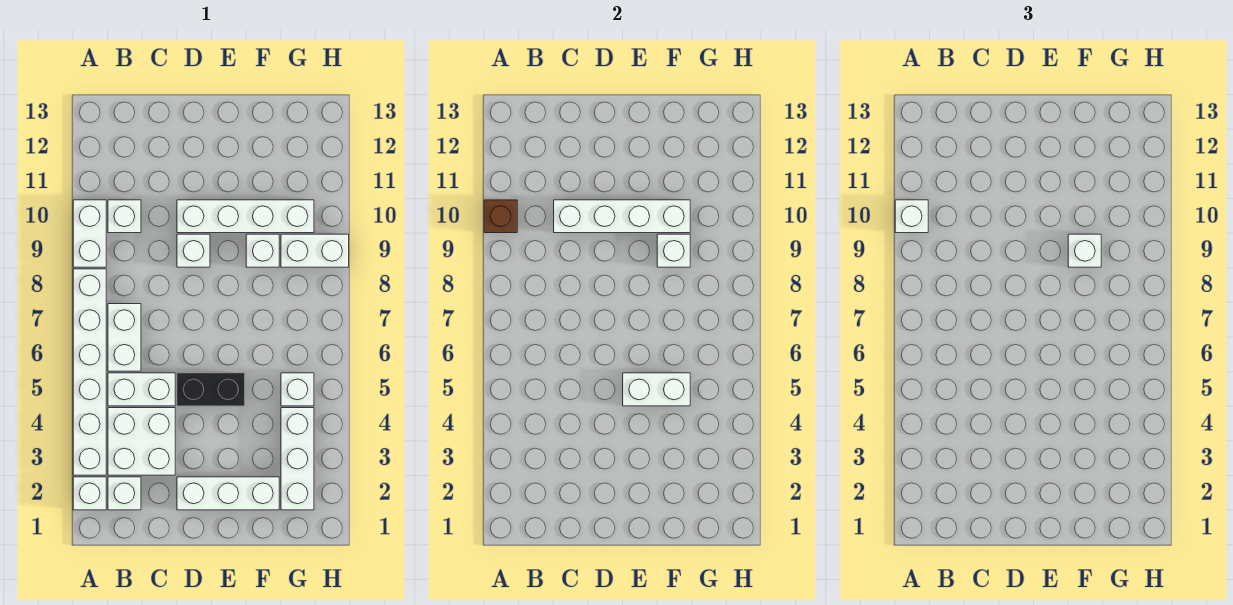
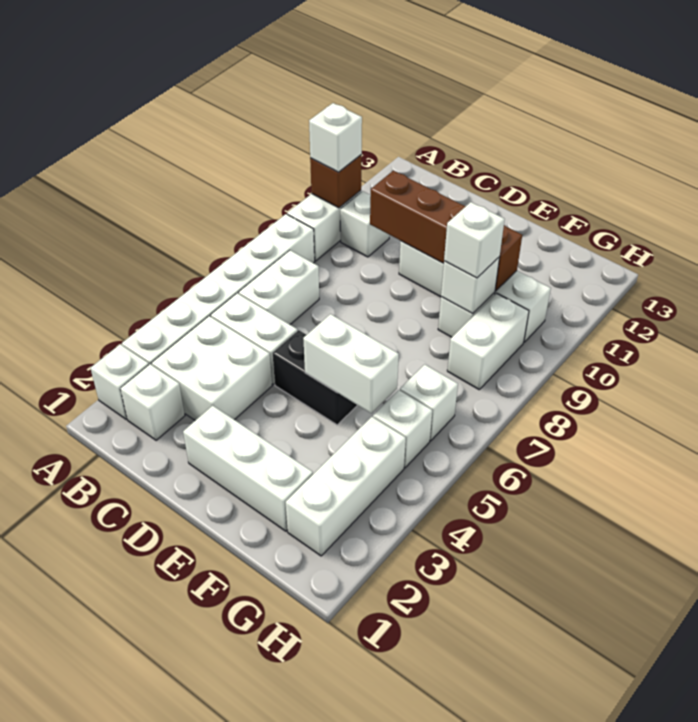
white brick C10:F10 level 2 -> brown brick C10:F10 level 2
white brick D9 level 1 -> white brick G6 level 1
white brick G9:H9 level 1 -> white brick G8:G9 level 1

